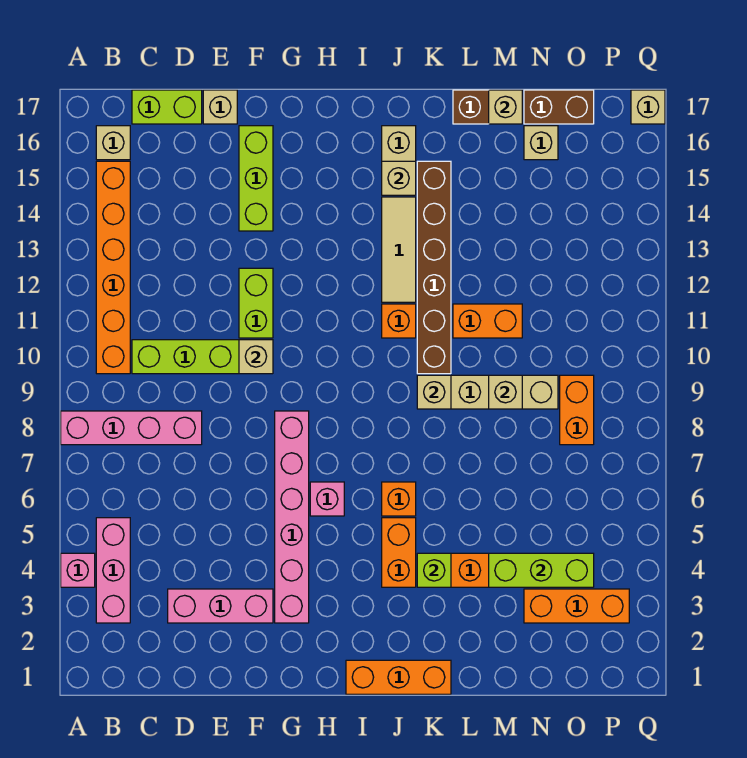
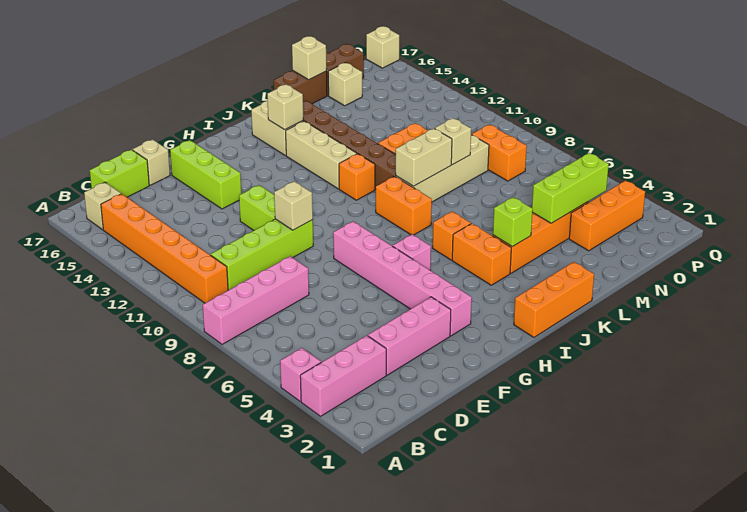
pink brick B3:B5 level 1 -> pink brick A3:C3 level 1
none -> orange brick J8:J9 level 1
tan tile J12:J14 level 1 -> tan brick J12:J14 level 1
tan brick K9 level 2 -> tan brick K9:L9 level 2

